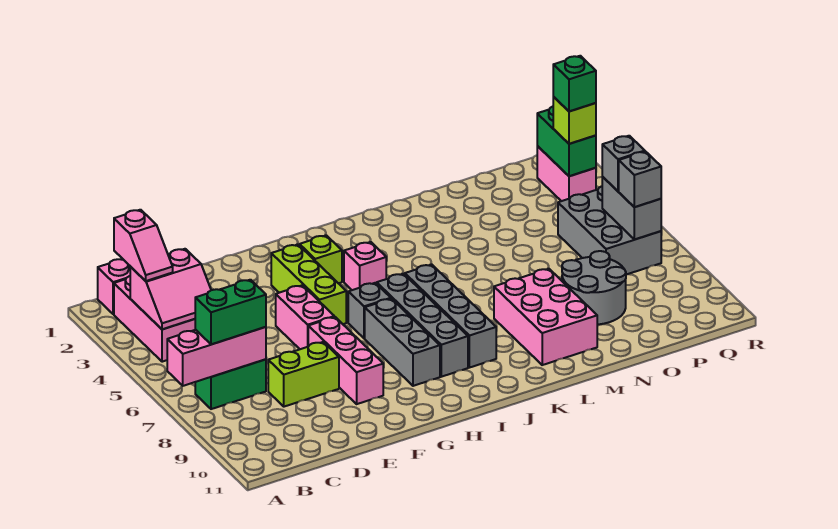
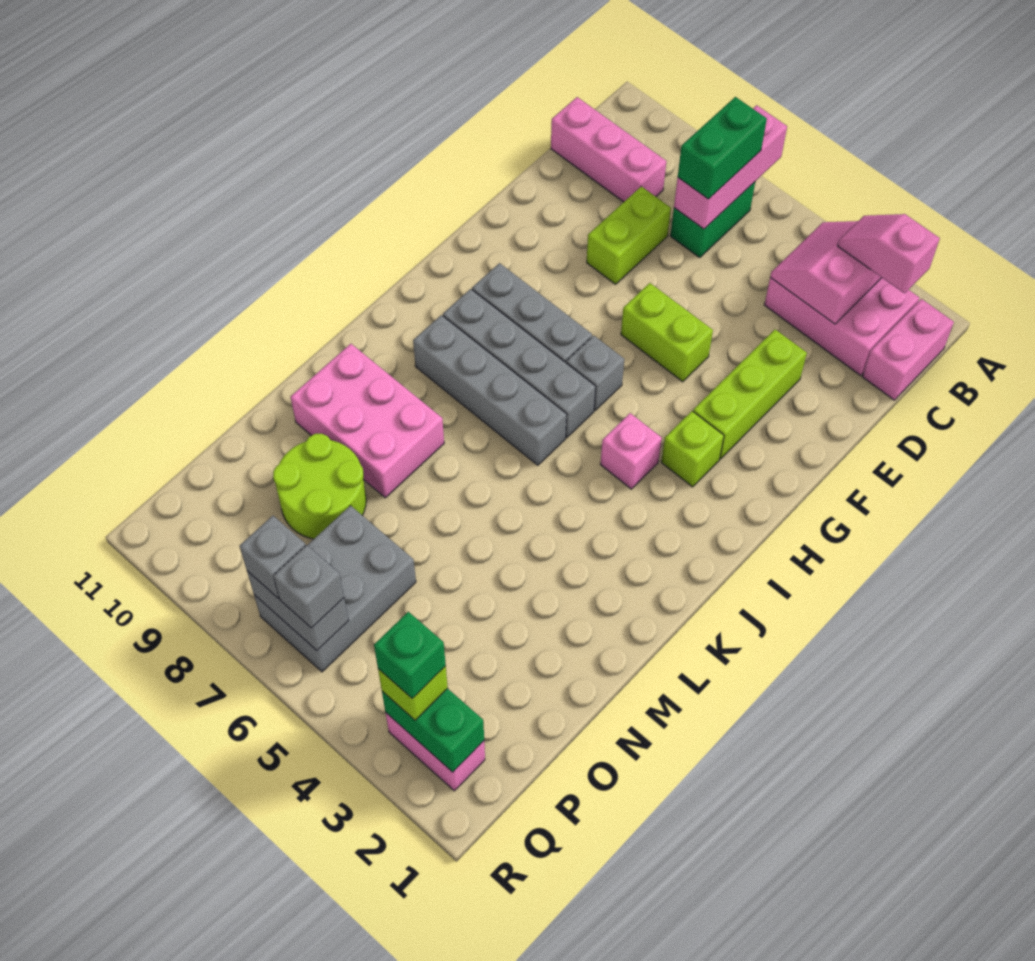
pink brick F5:F6 level 1 -> lime brick F5:F6 level 1
pink brick F7:F9 level 1 -> pink brick C9:C11 level 1
lime brick G3:G5 level 1 -> lime brick E3:G3 level 1
grey round brick N8:O9 level 1 -> lime round brick N8:O9 level 1
grey brick P5:Q7 level 1 -> grey brick O6:Q7 level 1

